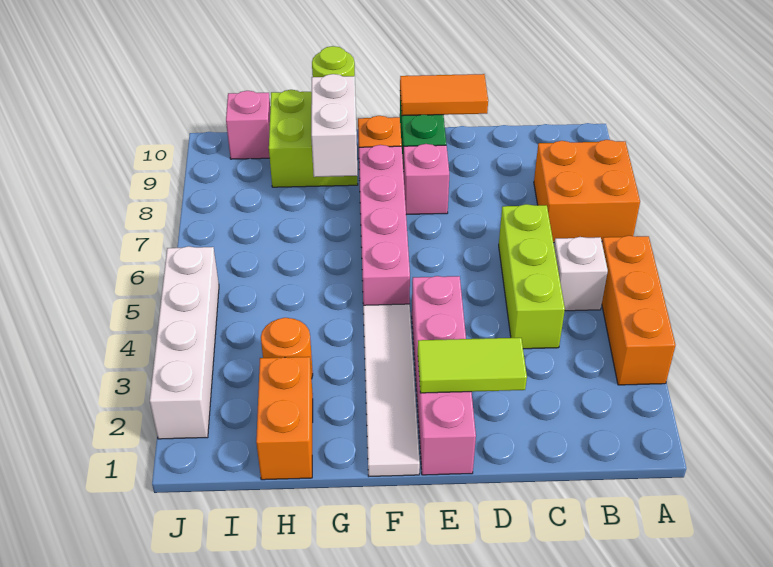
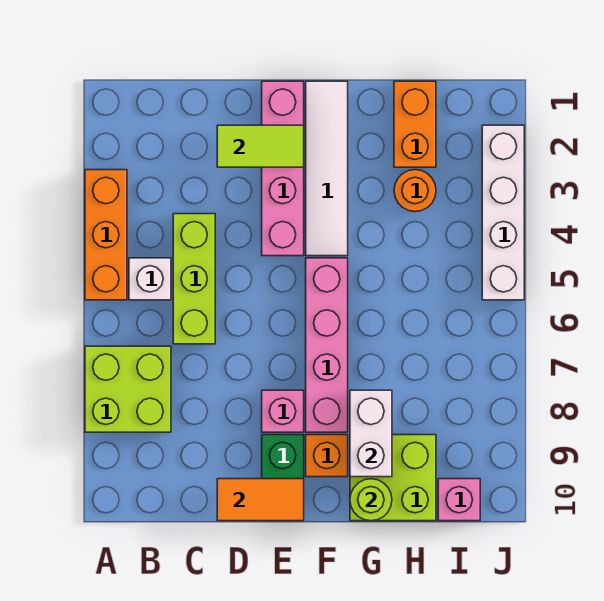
orange brick A7:B8 level 1 -> lime brick A7:B8 level 1

